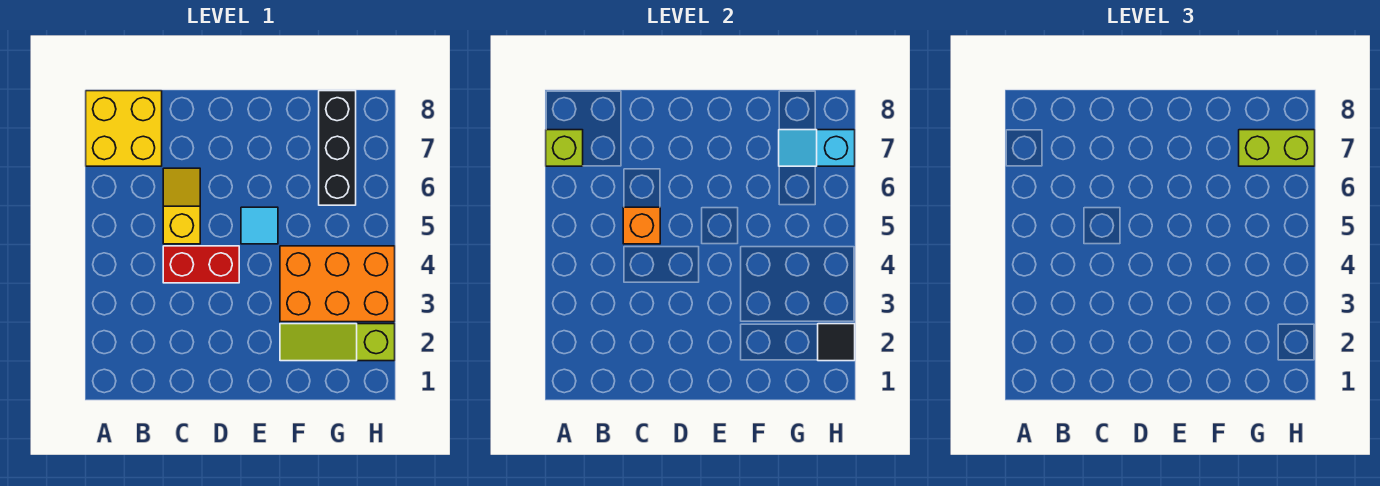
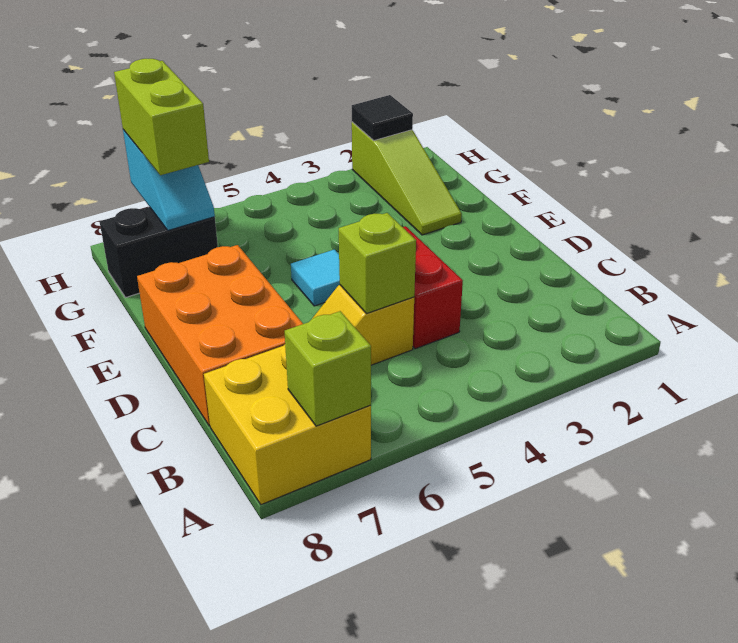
orange brick C5 level 2 -> lime brick C5 level 2
orange brick F3:H4 level 1 -> orange brick C7:E8 level 1
black brick G6:G8 level 1 -> black brick G7:G8 level 1

